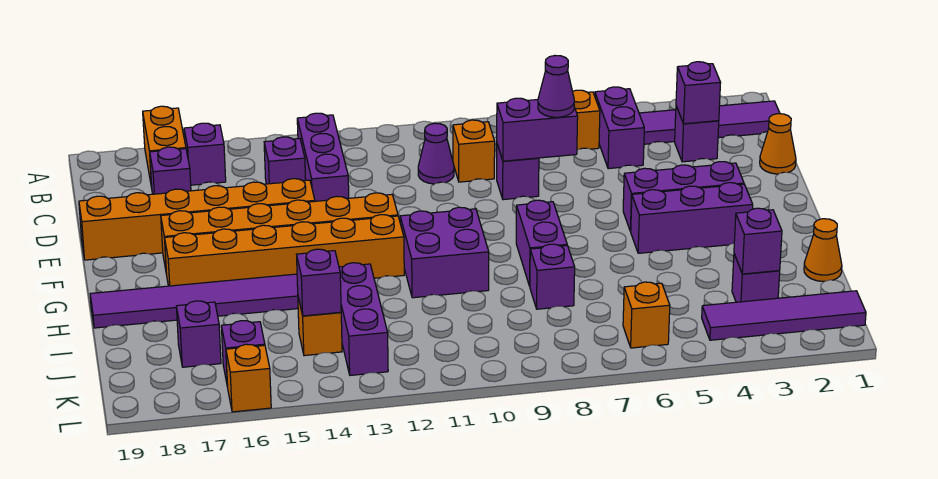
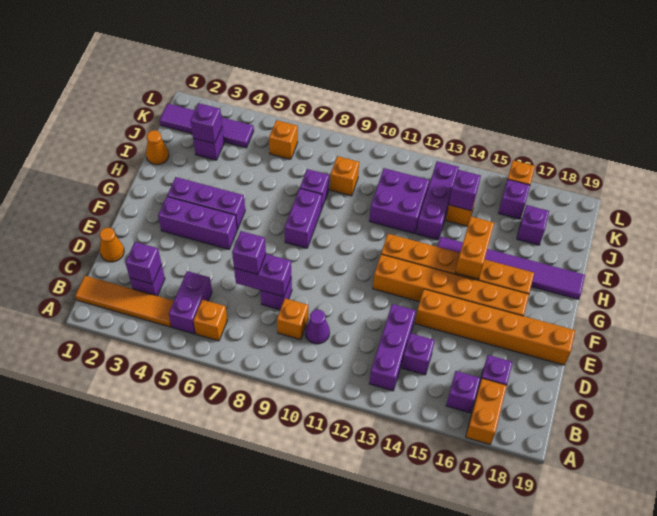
purple tile B1:B4 level 1 -> orange tile B1:B4 level 1
purple cone D7 level 3 -> purple brick D7 level 3
purple brick G10:H11 level 1 -> purple brick I11:J12 level 1
none -> orange brick G15:H15 level 2
none -> orange brick J9 level 1

